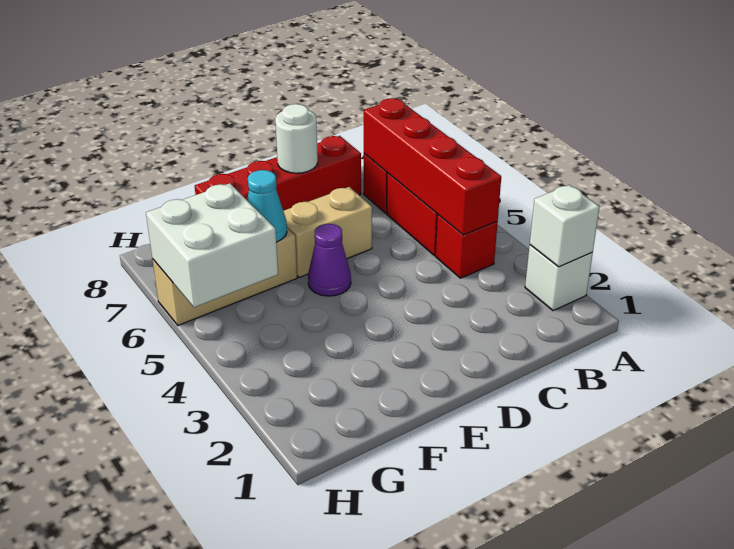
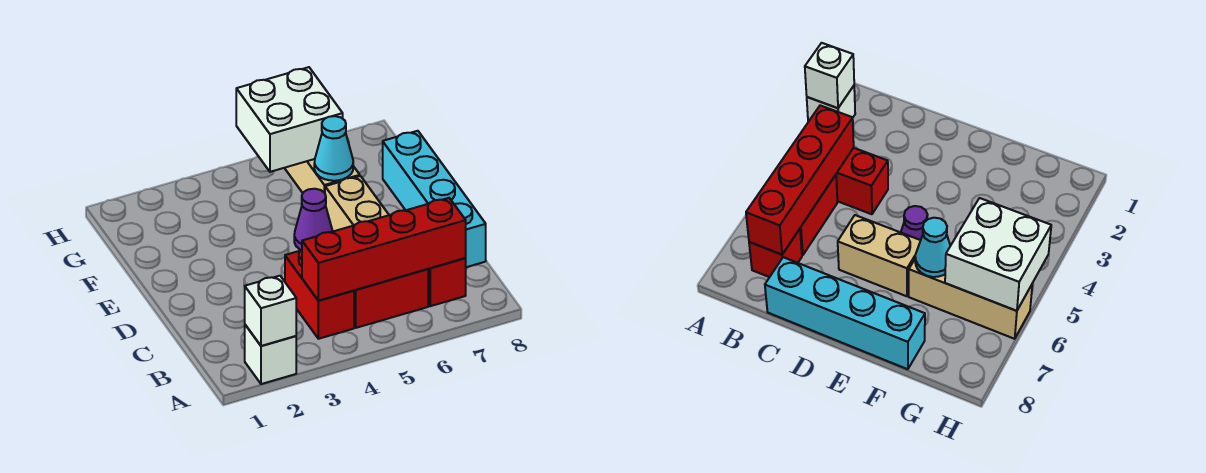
red brick B4 level 1 -> red brick B4:C4 level 1
red brick C8:F8 level 1 -> cyan brick C8:F8 level 1
white round brick D8 level 2 -> none

